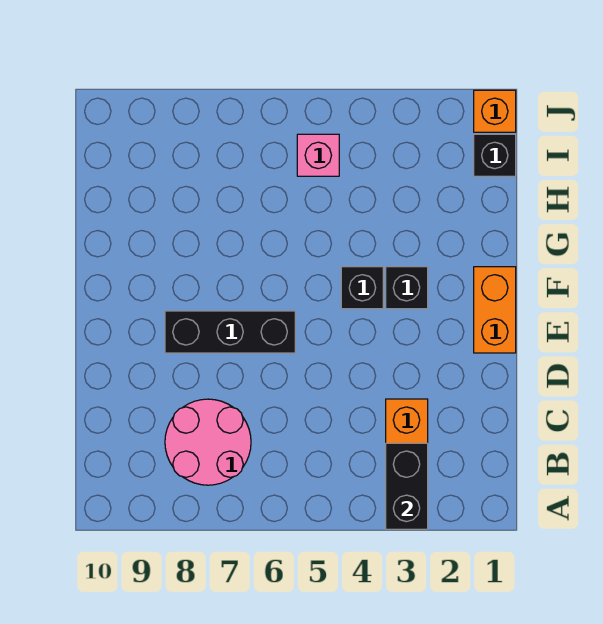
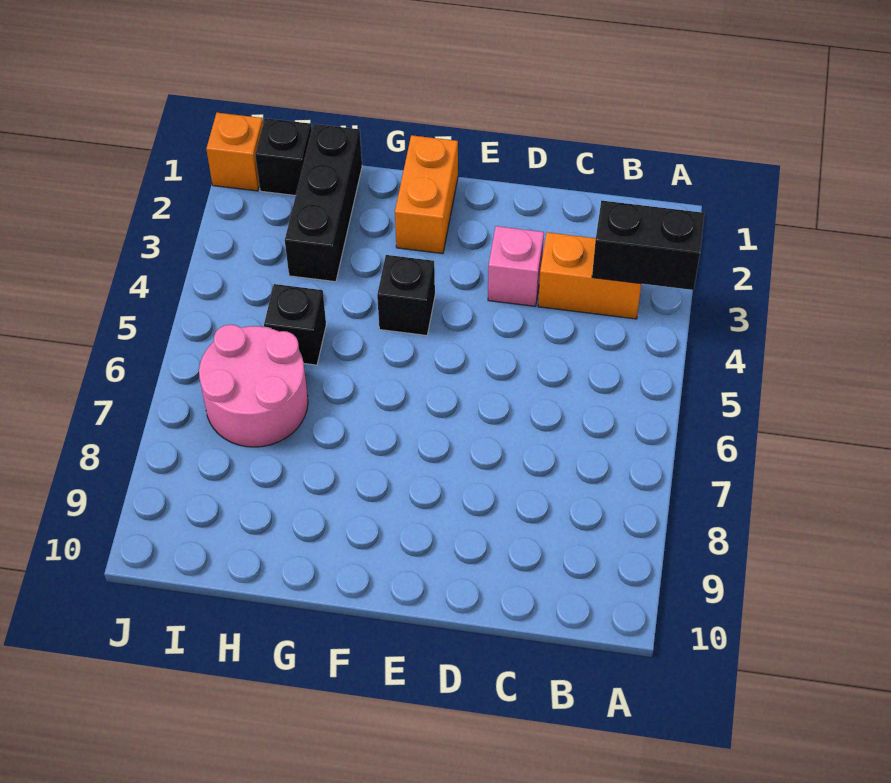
pink round brick B7:C8 level 1 -> pink round brick H6:I7 level 1
orange brick E1:F1 level 1 -> orange brick F1:F2 level 1
black brick E6:E8 level 1 -> black brick H1:H3 level 1
black brick F3 level 1 -> black brick H5 level 1
pink brick I5 level 1 -> pink brick D3 level 1

